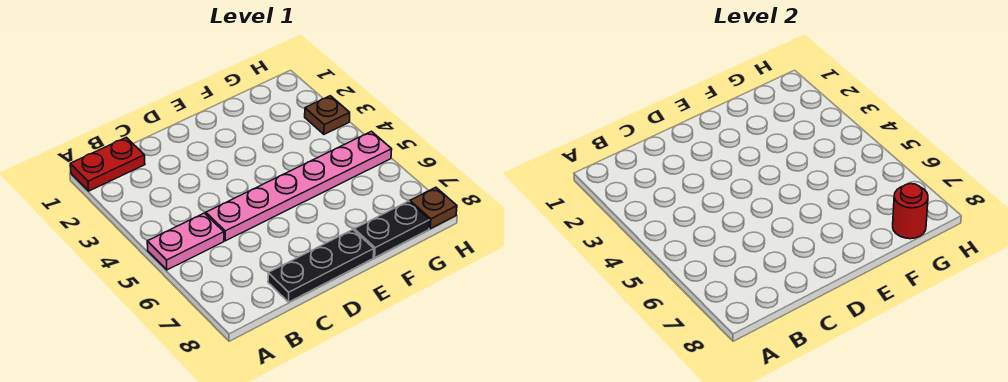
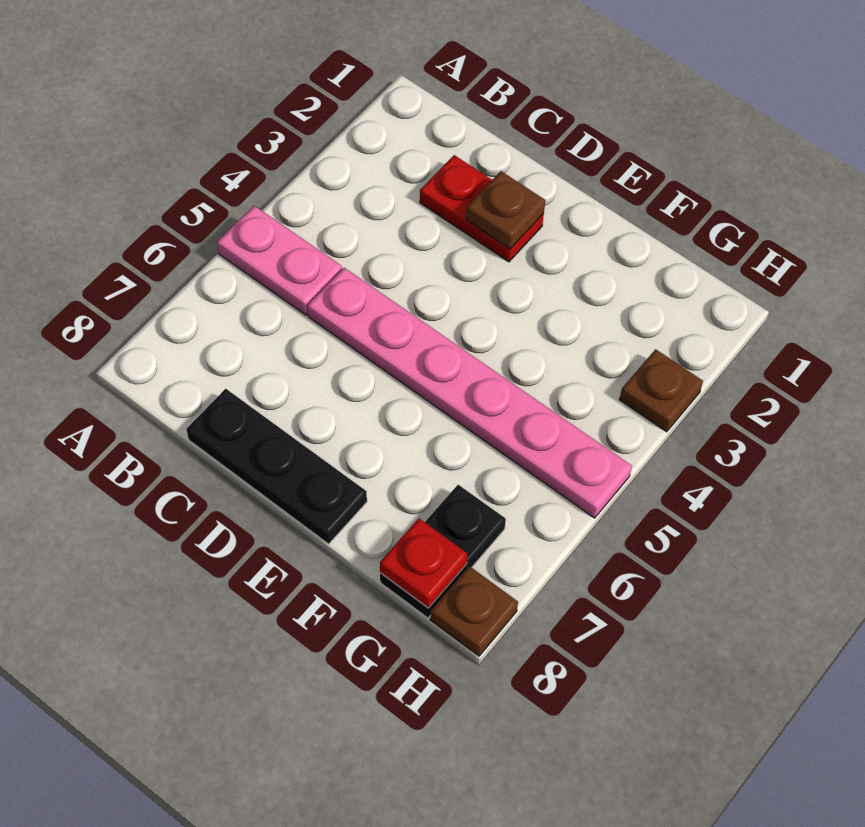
red plate A1:B1 level 1 -> red plate C2:D2 level 1
none -> brown plate D2 level 2
black plate F8:G8 level 1 -> black plate G7:G8 level 1
red round brick G8 level 2 -> red plate G8 level 2

